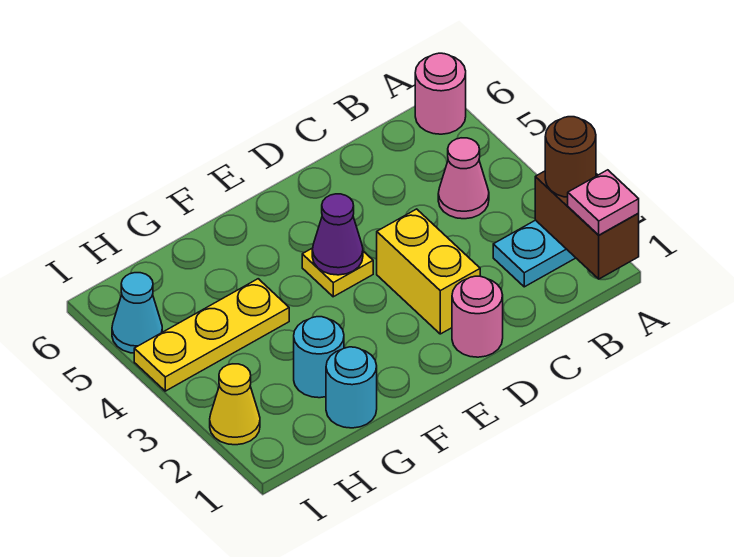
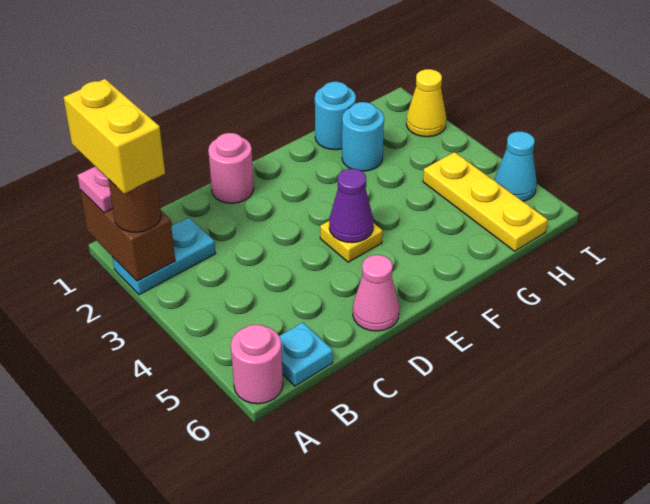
pink cone B4 level 1 -> pink cone D6 level 1
none -> cyan plate B6 level 1
yellow brick D2:D3 level 1 -> yellow brick A1:A2 level 4
yellow plate G4:I4 level 1 -> yellow plate H4:H6 level 1

